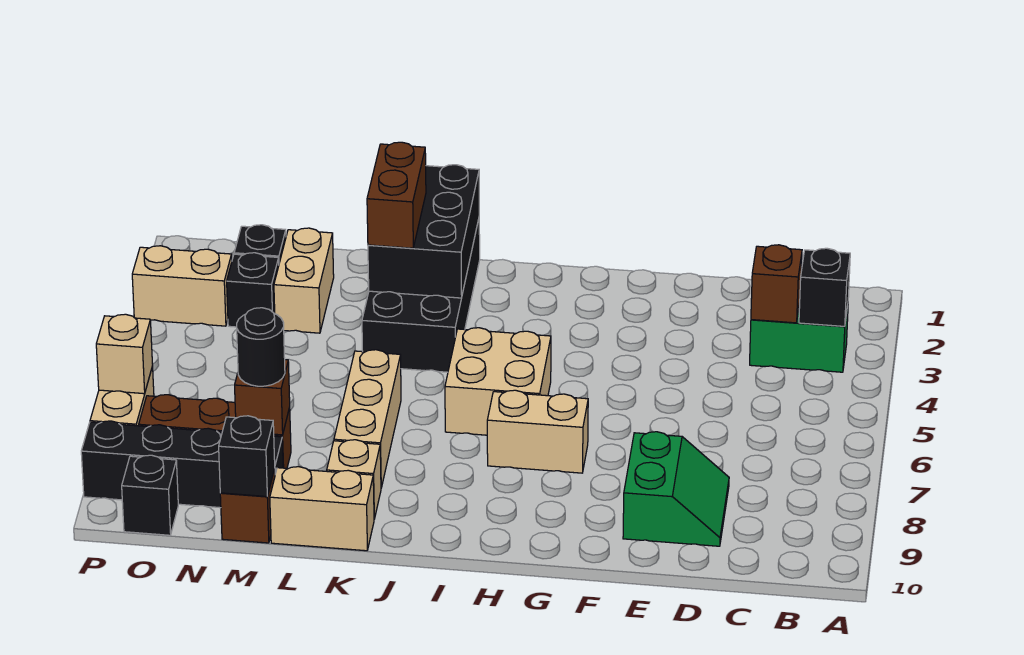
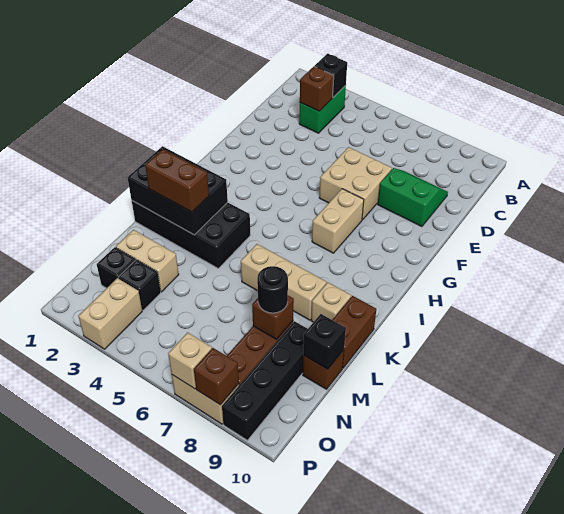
tan brick H5:I6 level 1 -> tan brick E6:F7 level 1
tan brick K10:L10 level 1 -> brown brick K10:L10 level 1
black brick O10 level 1 -> none
none -> brown brick P8 level 2

